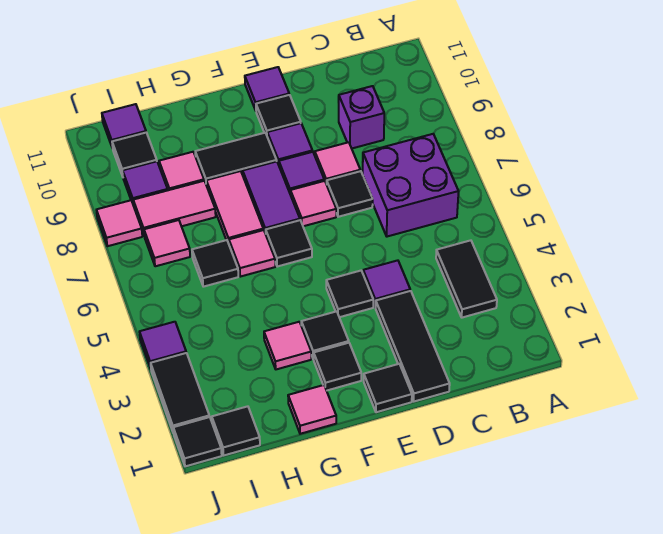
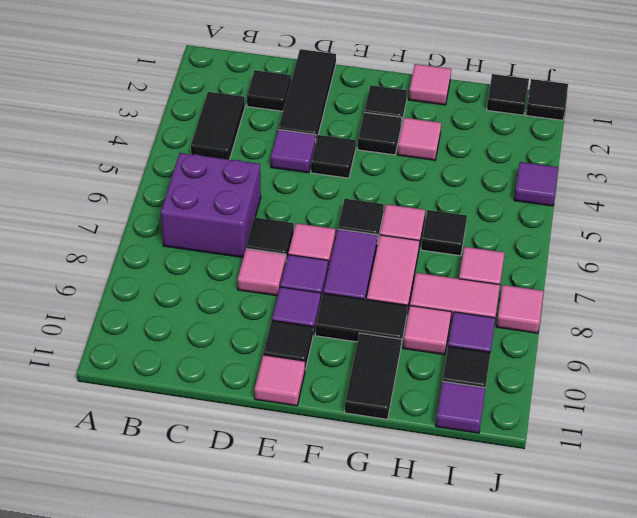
purple brick C9 level 1 -> none
black tile E1 level 1 -> black tile C2 level 1
purple tile E11 level 1 -> pink tile E11 level 1
black tile J2:J3 level 1 -> black tile G10:G11 level 1

